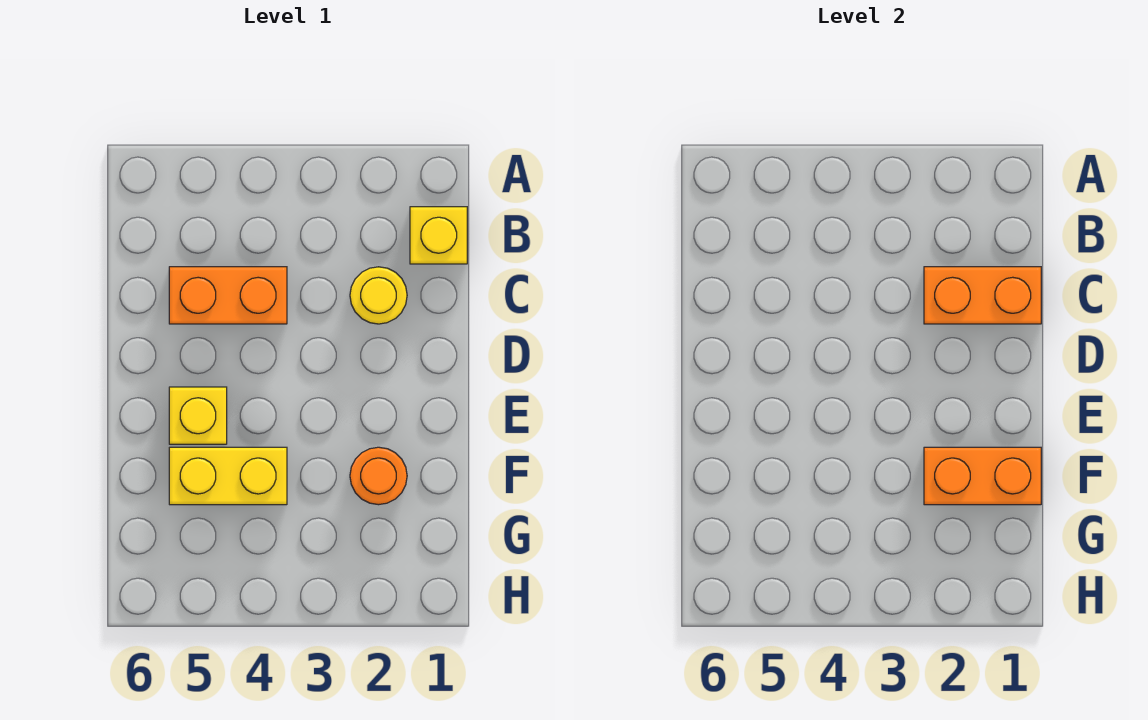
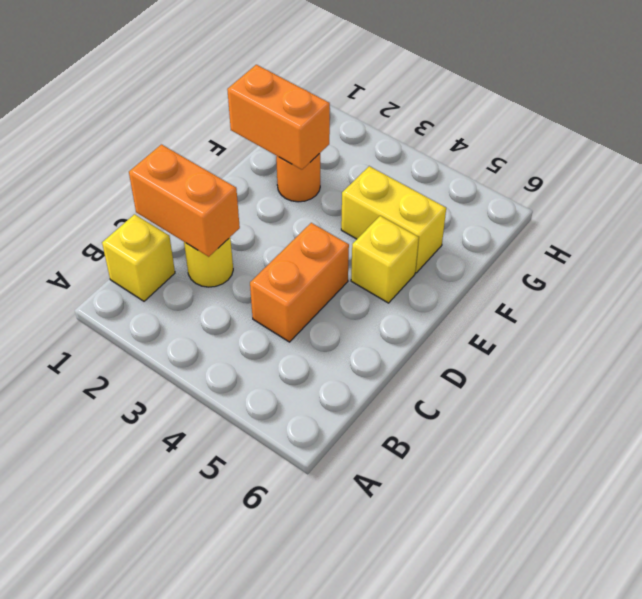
orange brick C4:C5 level 1 -> orange brick C4:D4 level 1

